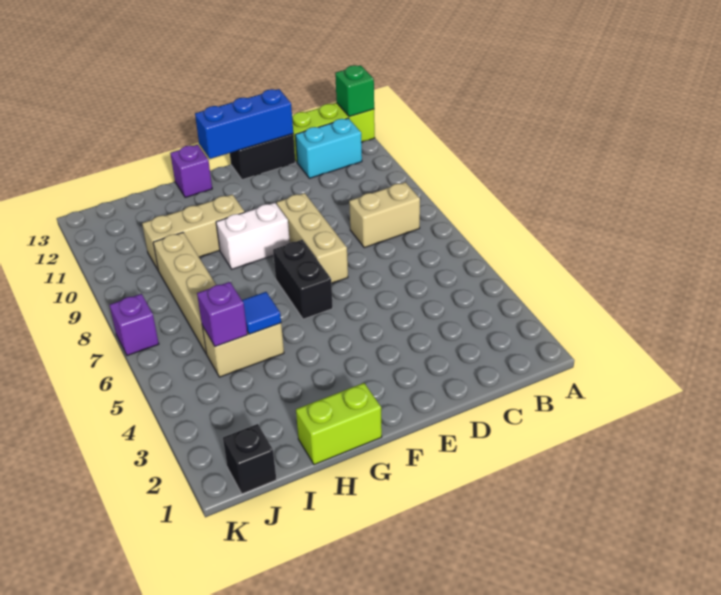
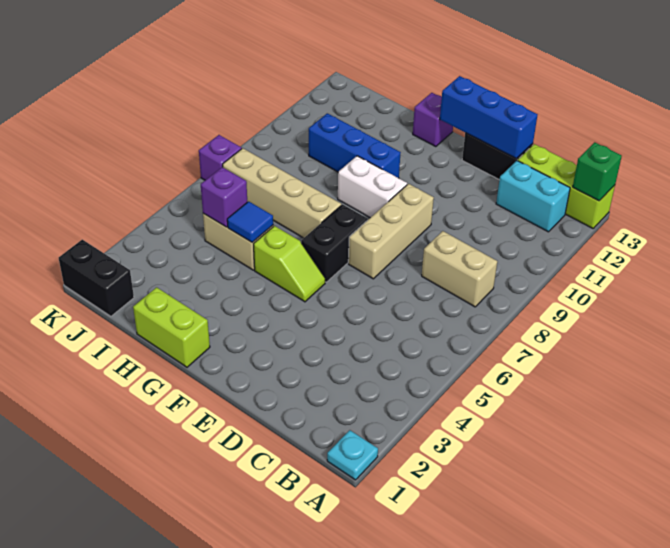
none -> cyan plate A1 level 1
none -> lime slope F5:G5 level 1 top G
tan brick G10:I10 level 1 -> blue brick G10:I10 level 1
tan brick I6:I9 level 1 -> tan brick G7:J7 level 1
black brick J1 level 1 -> black brick J1:K1 level 1

